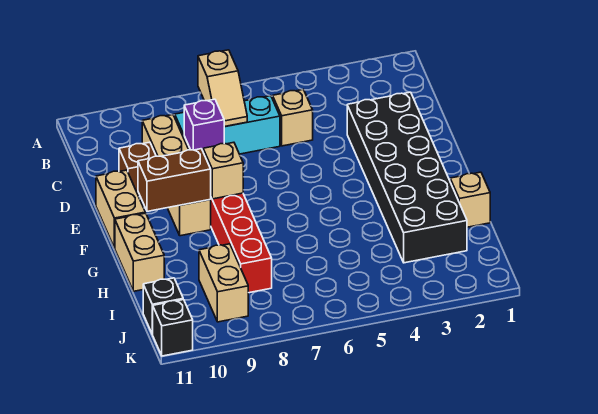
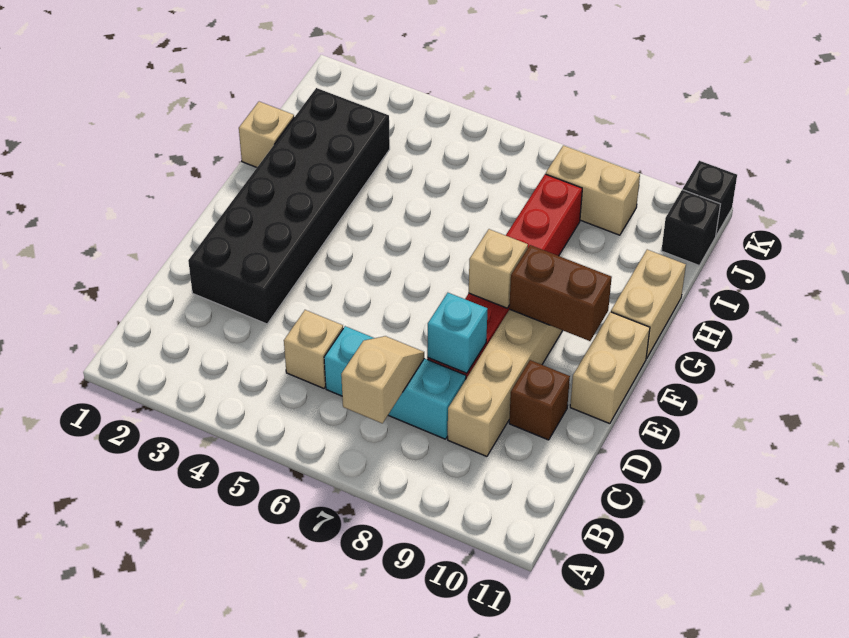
purple brick D8 level 2 -> cyan brick D8 level 2
tan brick I9:J9 level 1 -> tan brick J8:J9 level 1

